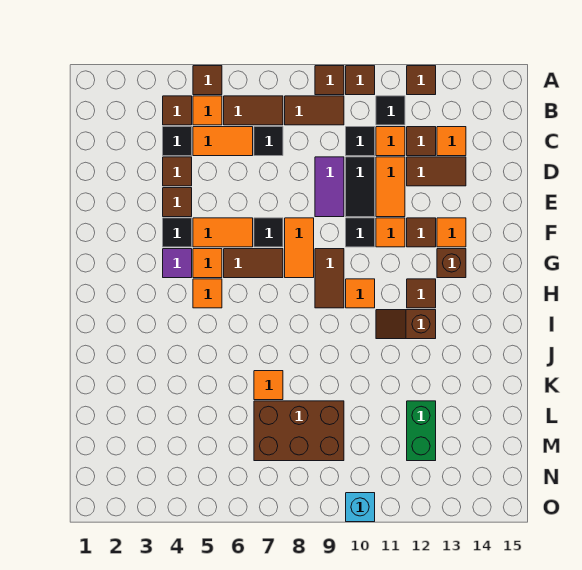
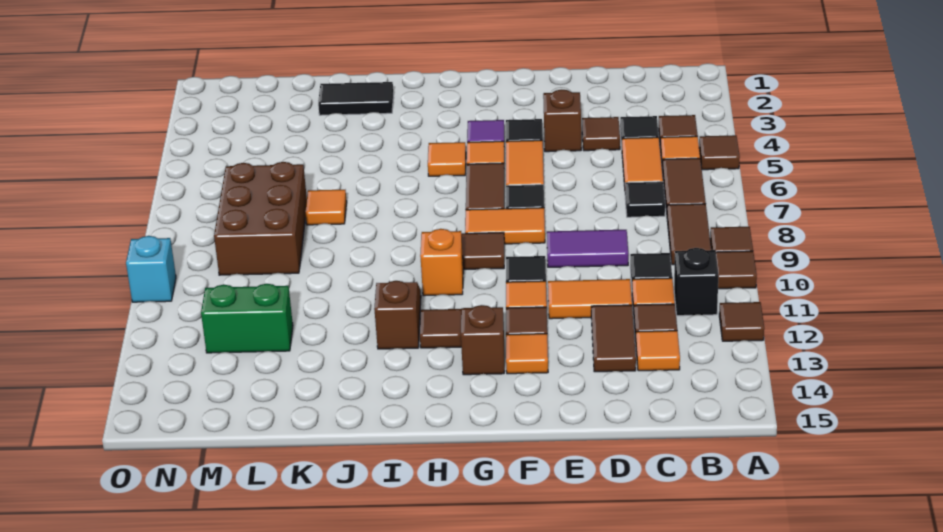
black tile B11 level 1 -> black brick B11 level 1
black tile D10:E10 level 1 -> black tile J2:K2 level 1
brown tile E4 level 1 -> brown brick E4 level 1
orange tile H10 level 1 -> orange brick H10 level 1

